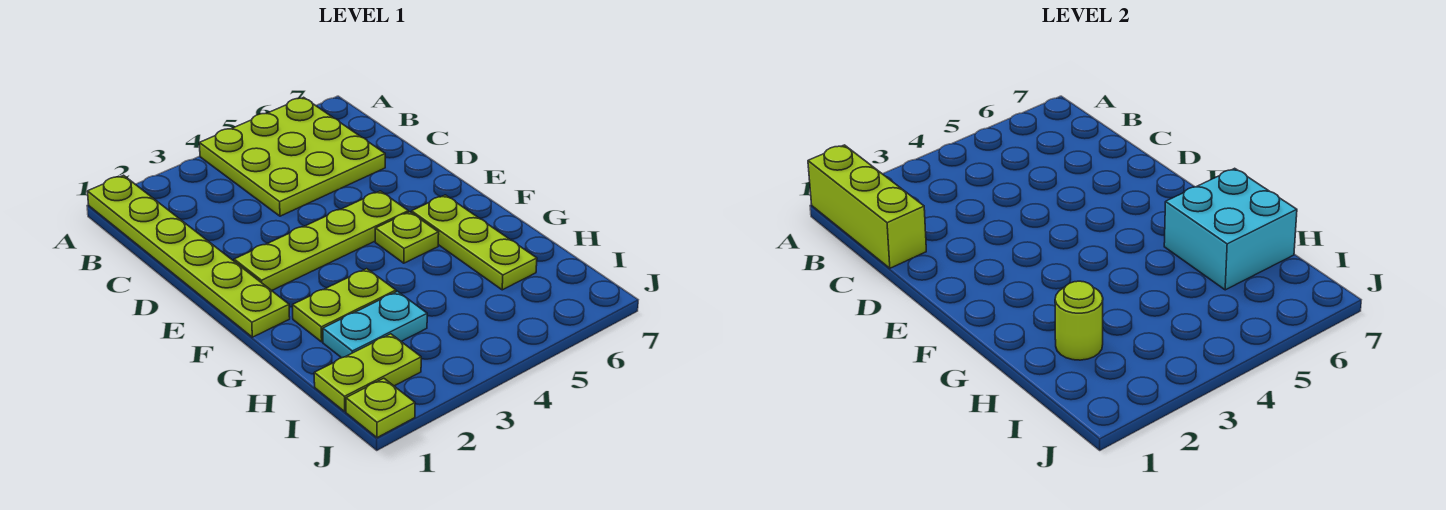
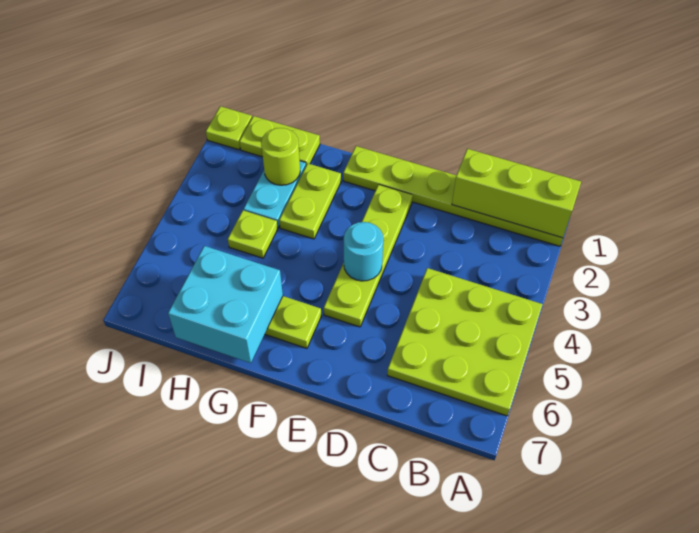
none -> cyan round brick E4 level 2
lime plate F5 level 1 -> lime plate H4 level 1
lime plate I1:I2 level 1 -> lime plate H1:I1 level 1

